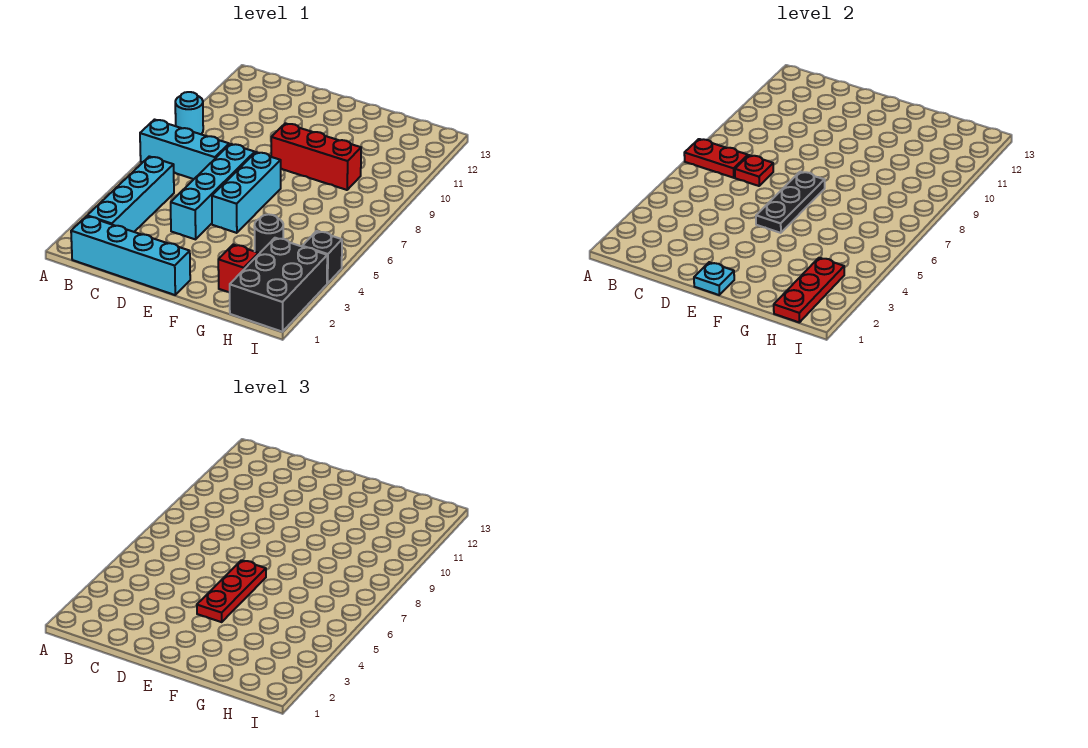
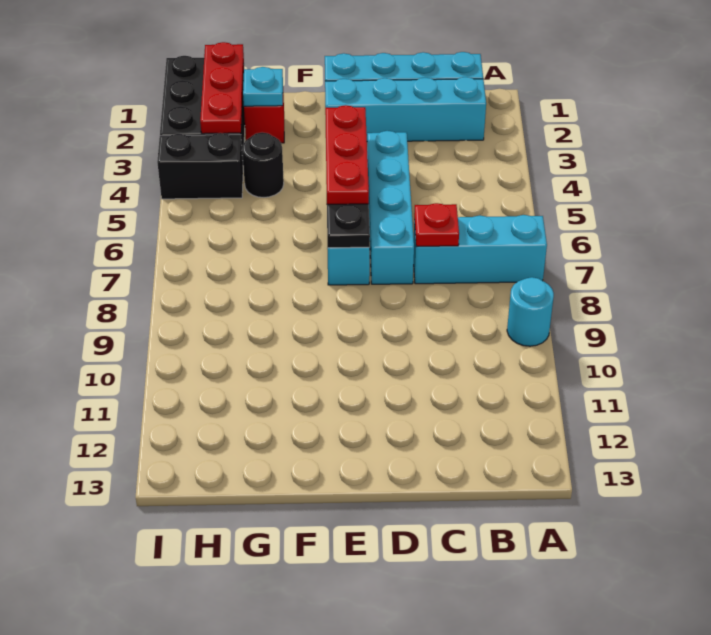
red plate A7:B7 level 2 -> none
cyan brick B2:B5 level 1 -> cyan brick B2:E2 level 1
cyan plate E1 level 2 -> cyan plate G2 level 2
red brick E9:G9 level 1 -> none
black brick I4 level 1 -> black brick H4:I4 level 1

